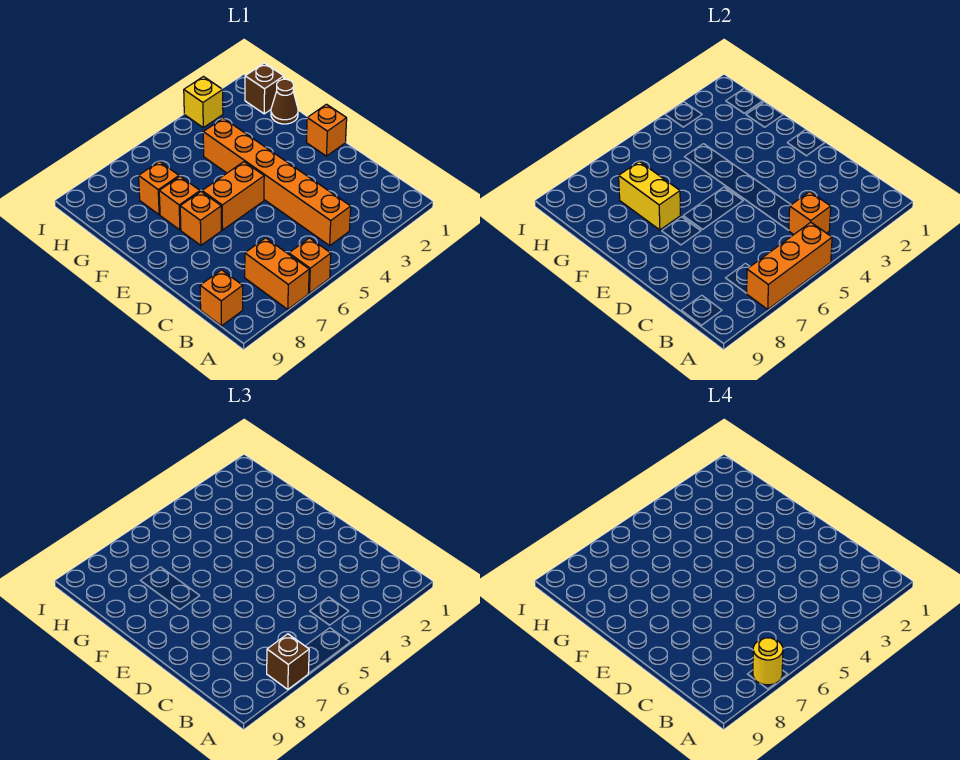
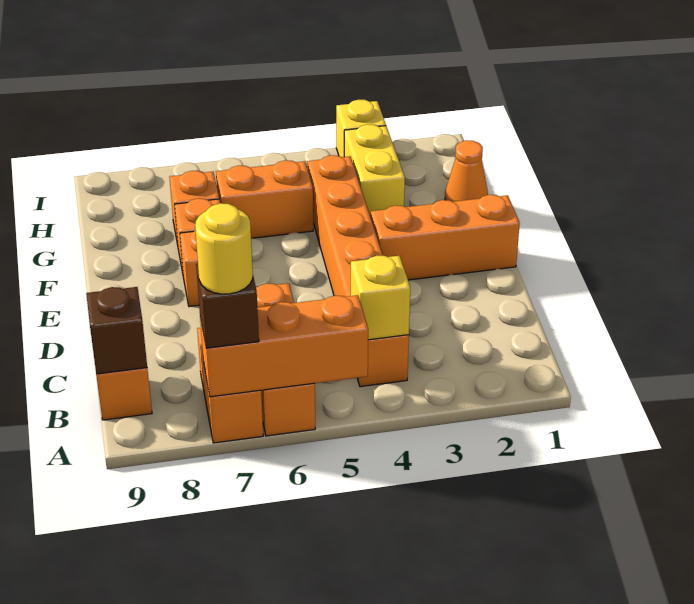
orange brick A6 level 1 -> orange brick A6:C6 level 1
orange brick B4 level 2 -> yellow brick B4 level 2
orange brick E1 level 1 -> orange brick E1:E3 level 1
orange brick E5:E6 level 1 -> orange brick G5:G6 level 1
yellow brick F7:G7 level 2 -> yellow brick G3:H3 level 1
brown cone G1 level 1 -> orange cone G1 level 1
brown brick H1 level 1 -> brown brick B9 level 2

